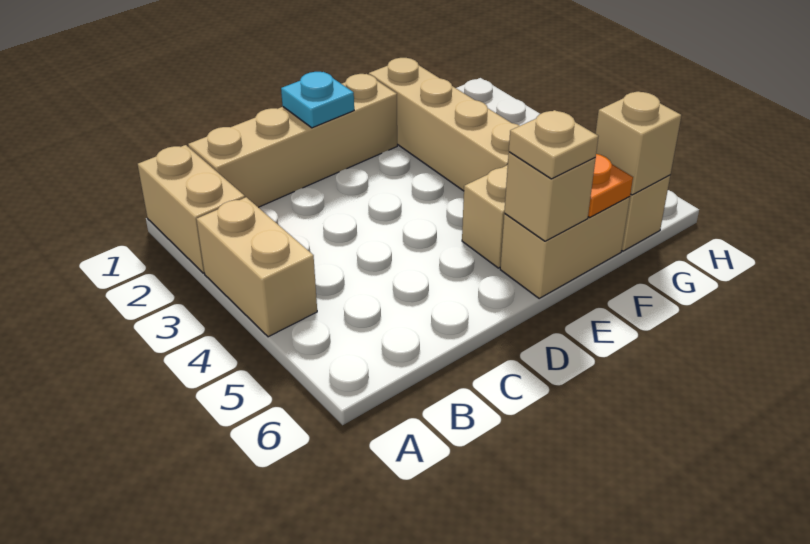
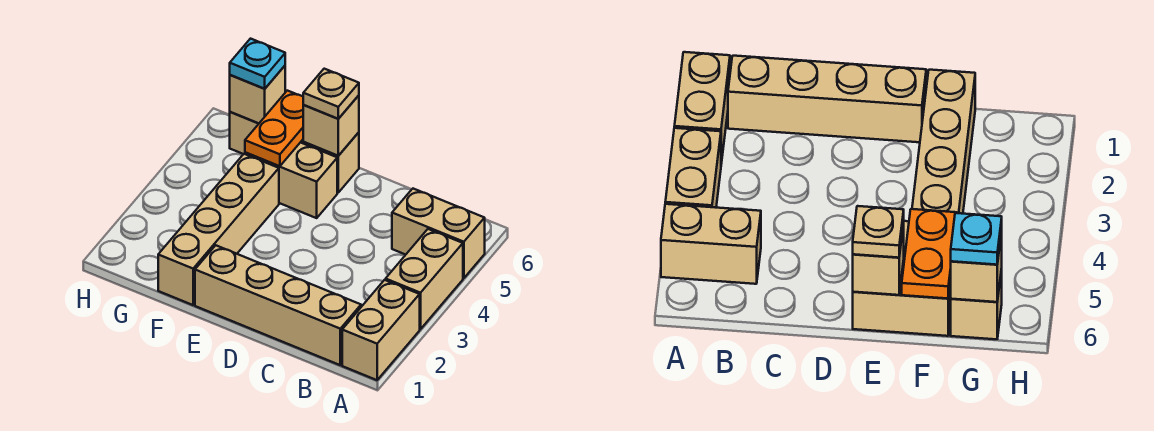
none -> tan brick A5:B5 level 1
cyan plate D1 level 2 -> cyan plate G6 level 3

